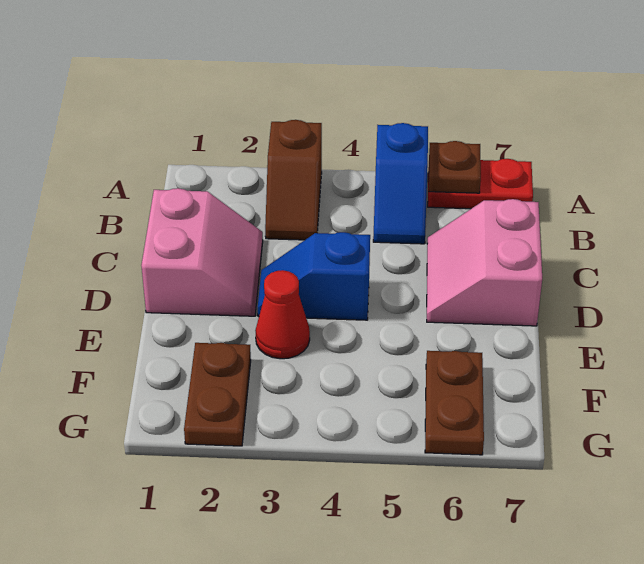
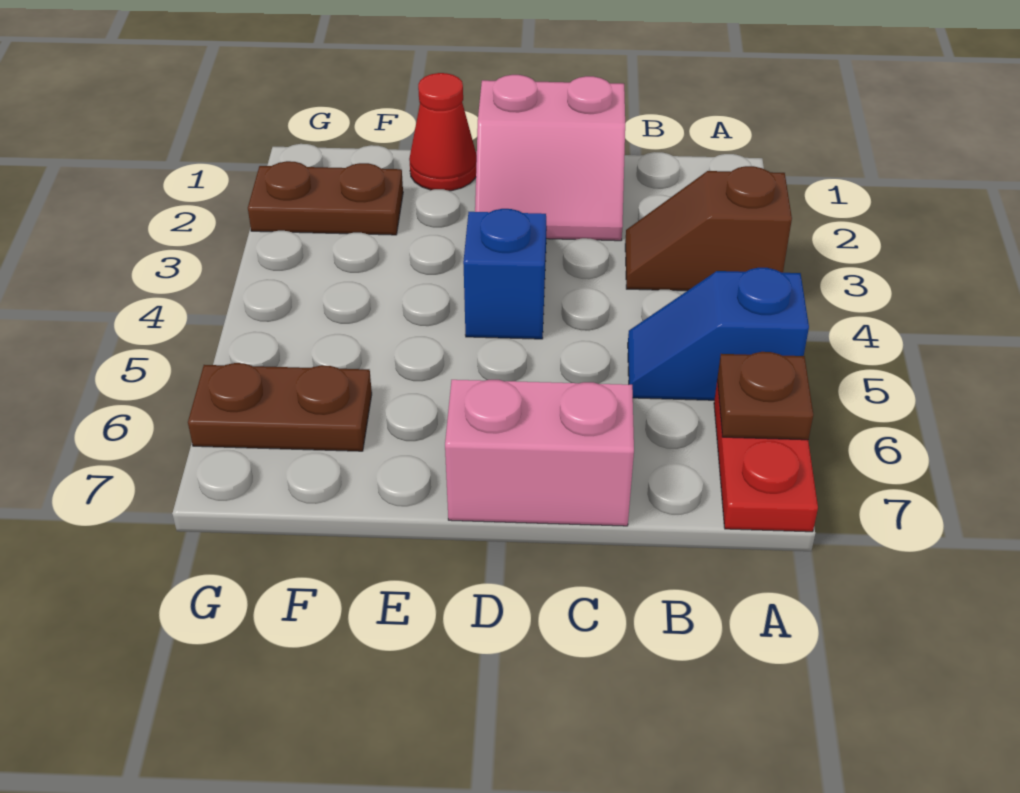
red cone E3 level 1 -> red cone E1 level 1

